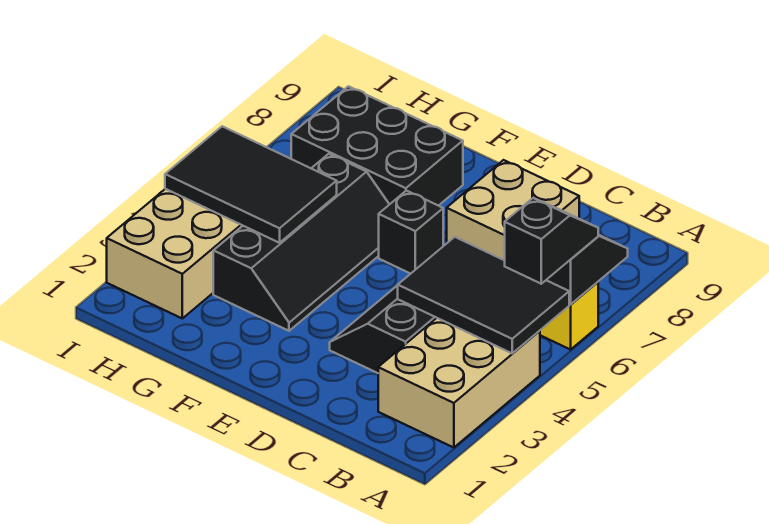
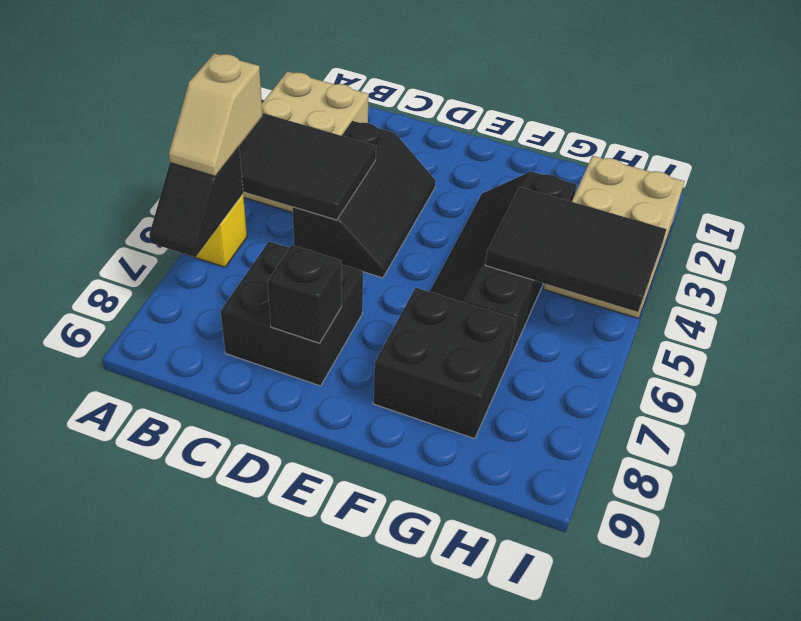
black slope A5:A6 level 3 top 5 -> tan slope A5:A6 level 3 top 5
tan brick C7:D8 level 1 -> black brick C7:D8 level 1
black brick E6 level 1 -> black brick D8 level 2
black brick F7:H8 level 1 -> black brick F7:G8 level 1

